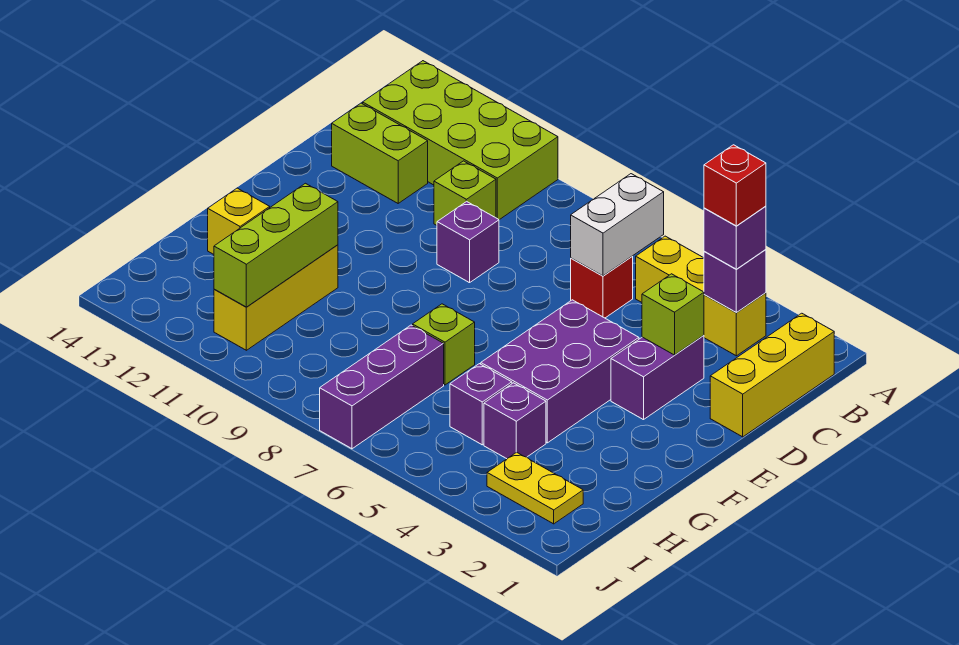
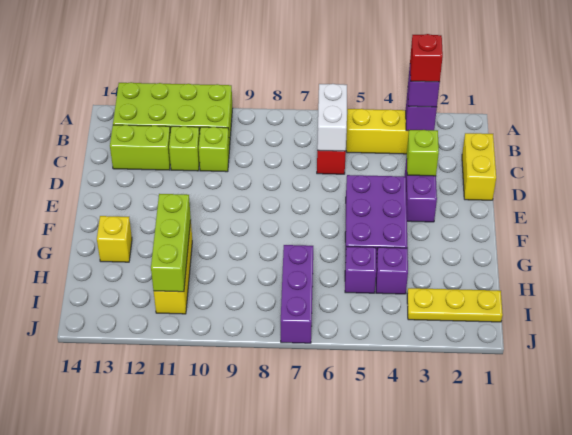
yellow brick B1:D1 level 1 -> yellow brick C1:D1 level 1
purple brick D9 level 1 -> none
lime brick G7 level 1 -> lime brick C11 level 1
yellow plate I2:I3 level 1 -> yellow plate I1:I3 level 1

